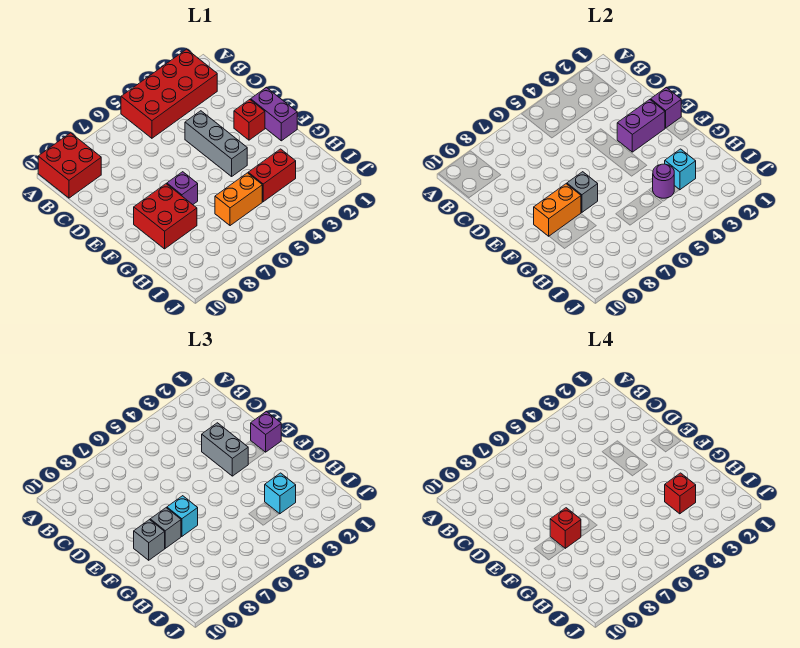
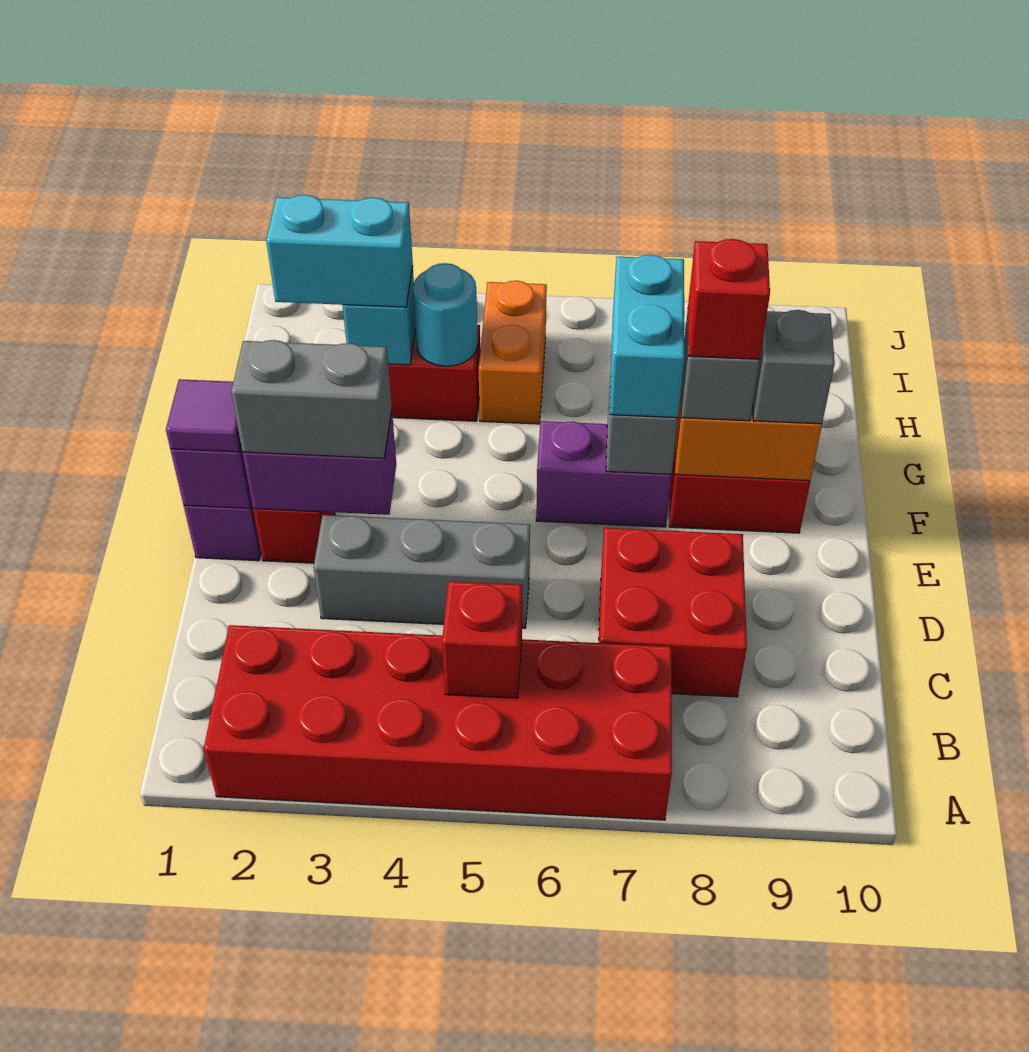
red brick A2:B5 level 1 -> red brick A2:B7 level 1
red brick A9:B10 level 1 -> red brick C7:D8 level 1
grey brick D3:E3 level 3 -> grey brick E2:E3 level 3
grey brick D4:F4 level 1 -> grey brick D3:D5 level 1
purple brick E1 level 3 -> purple tile E1 level 3
purple brick F7 level 1 -> purple brick F6:F7 level 1
cyan brick F7 level 3 -> cyan brick F7:G7 level 3
cyan brick H3 level 3 -> cyan brick H2:H3 level 3
red brick H3 level 4 -> red brick B5 level 2
purple round brick H4 level 2 -> cyan round brick H4 level 2
orange brick H5:H6 level 1 -> orange brick H5:I5 level 1

